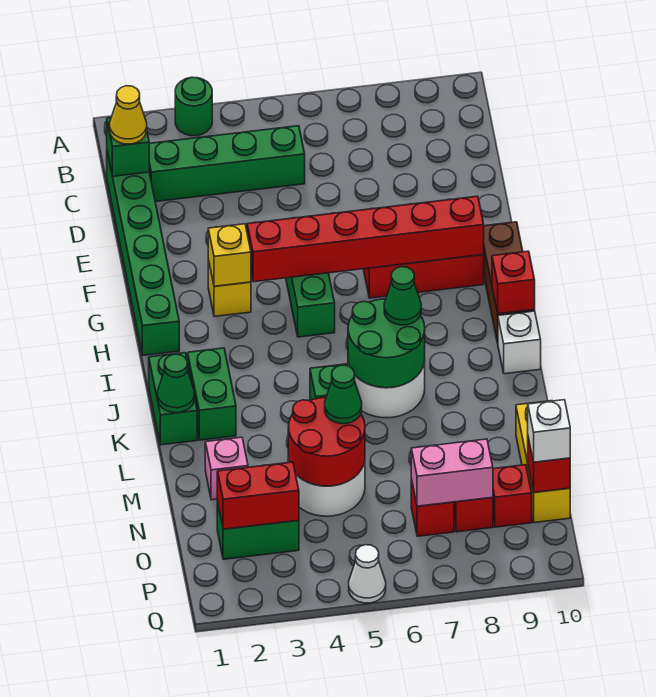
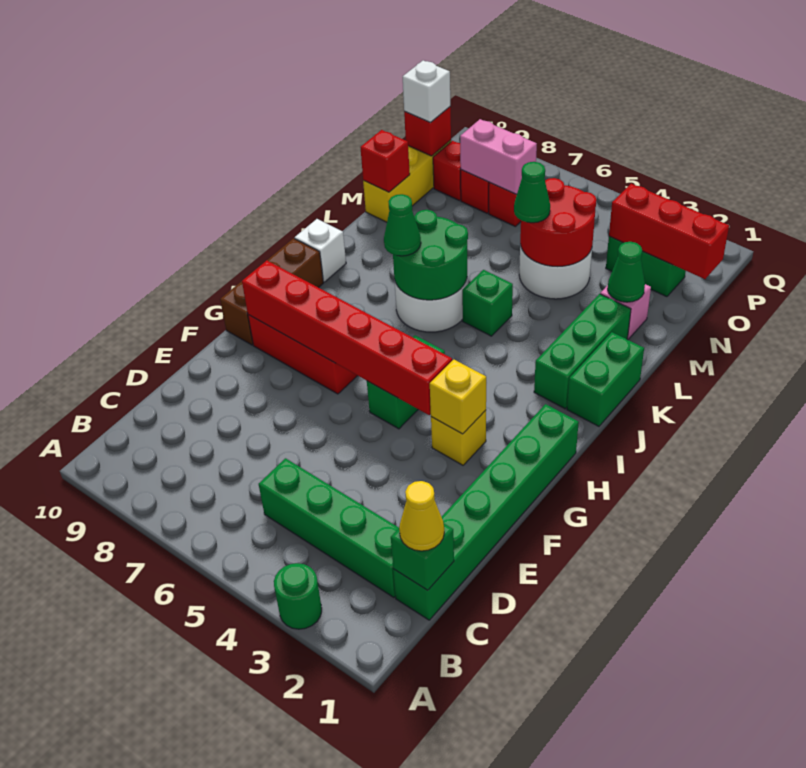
red brick I10 level 2 -> red brick M10 level 2
green brick J2:K2 level 1 -> green brick J2:L2 level 1
green cone K1 level 2 -> green cone M2 level 2
red brick O2:O3 level 2 -> red brick O1:O3 level 2
white cone Q5 level 1 -> none

